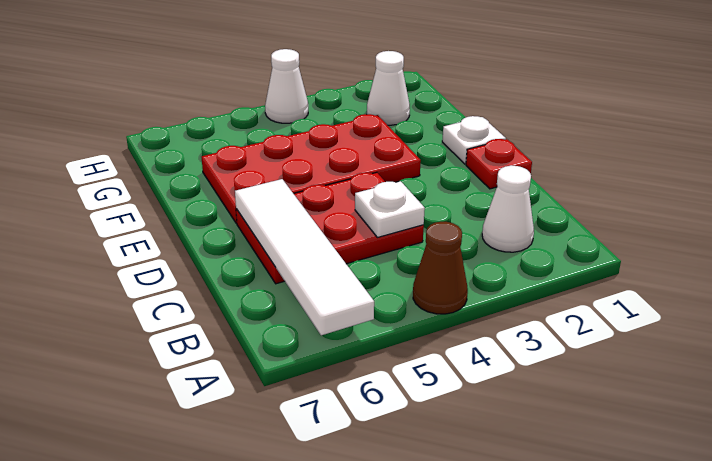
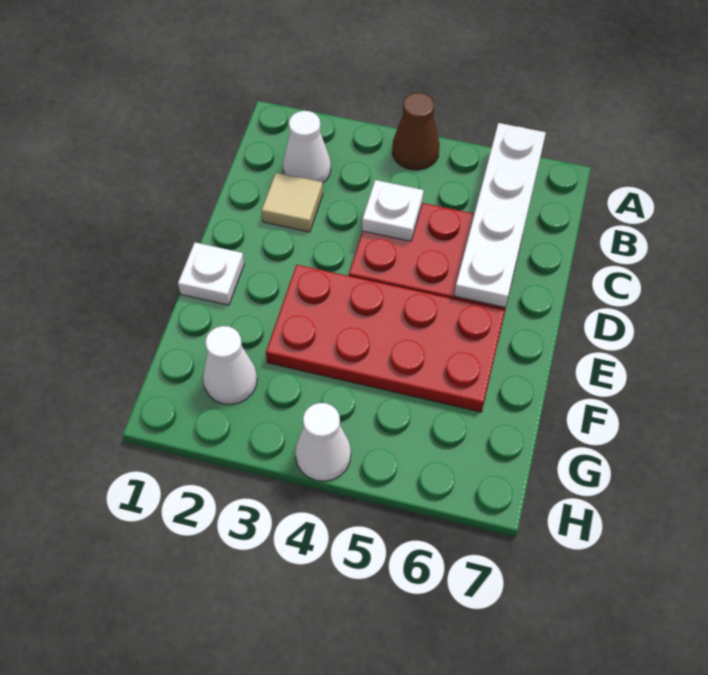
white tile A6:D6 level 2 -> white plate A6:D6 level 2
none -> tan tile C2 level 1
red plate D1 level 1 -> none

